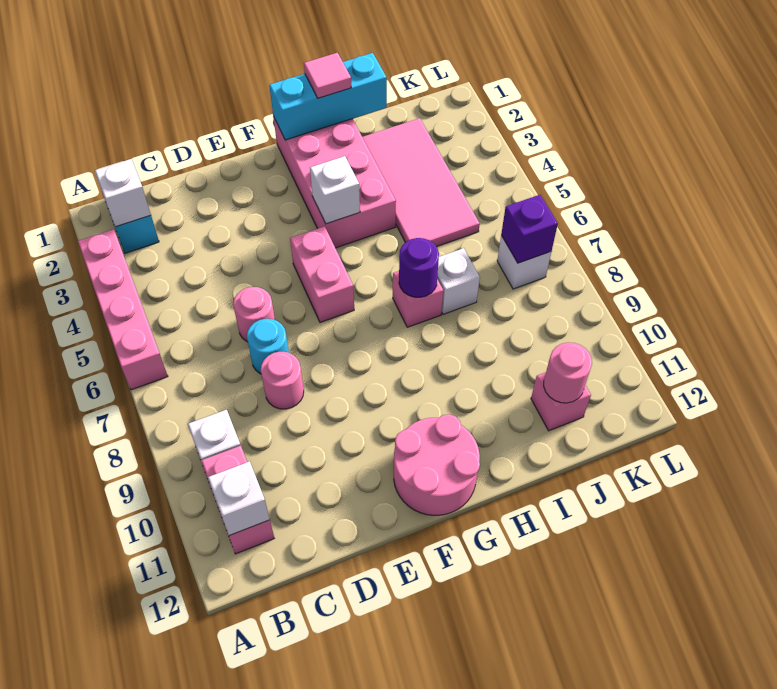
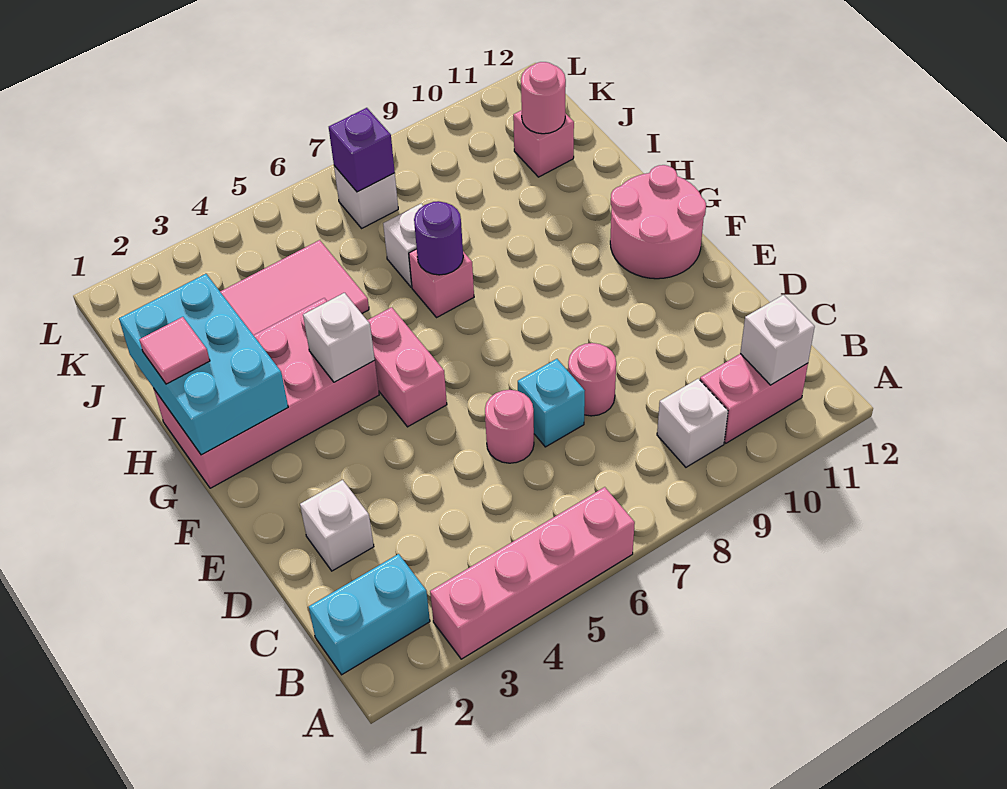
white brick B2 level 2 -> white brick D2 level 1
cyan round brick D7 level 1 -> cyan brick D7 level 1
pink brick F5:F6 level 1 -> pink brick F5:G5 level 1
cyan brick G1:I1 level 2 -> cyan brick G1:I2 level 2

